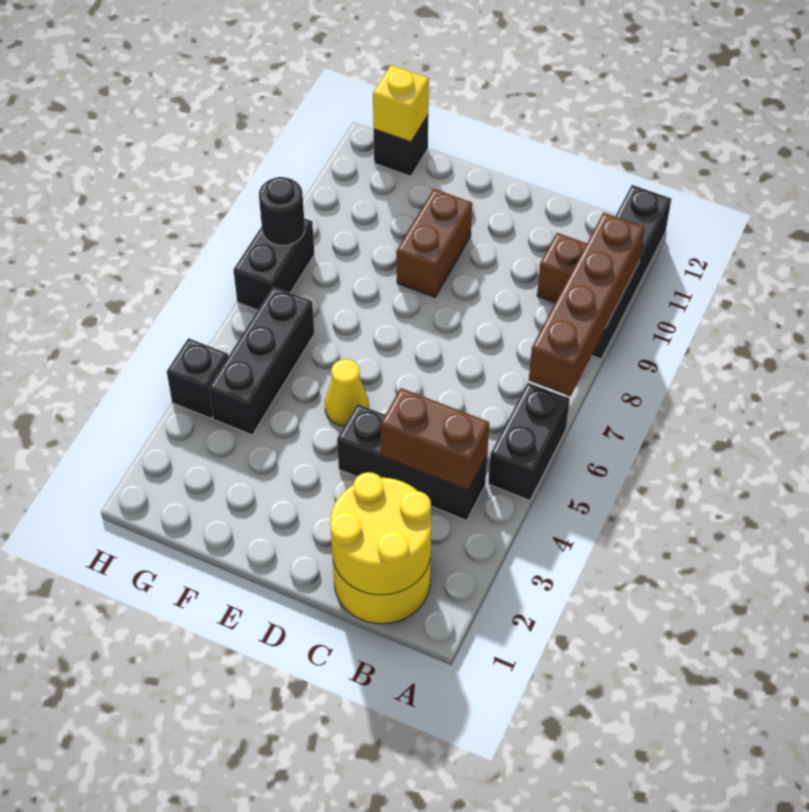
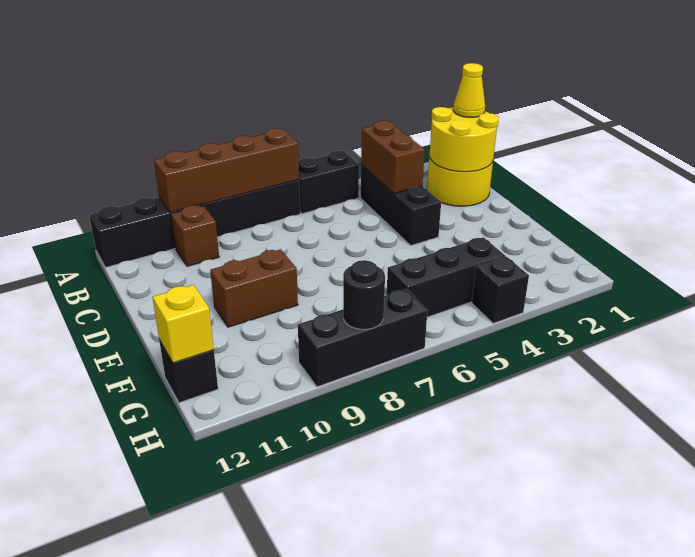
black brick A9:A12 level 1 -> black brick A7:A12 level 1
yellow cone E5 level 1 -> yellow cone B1 level 3
black brick H7:H8 level 1 -> black brick H7:H9 level 1

